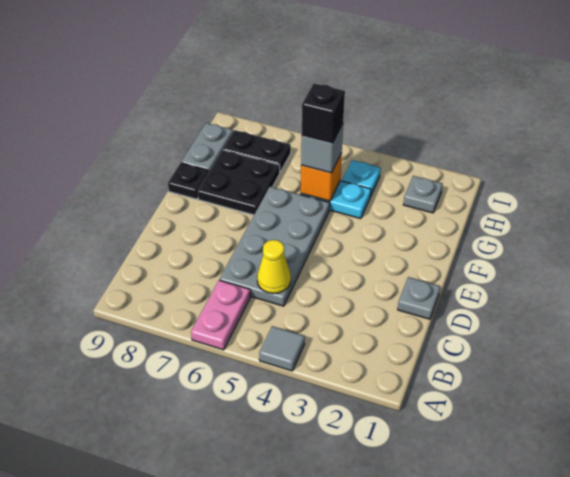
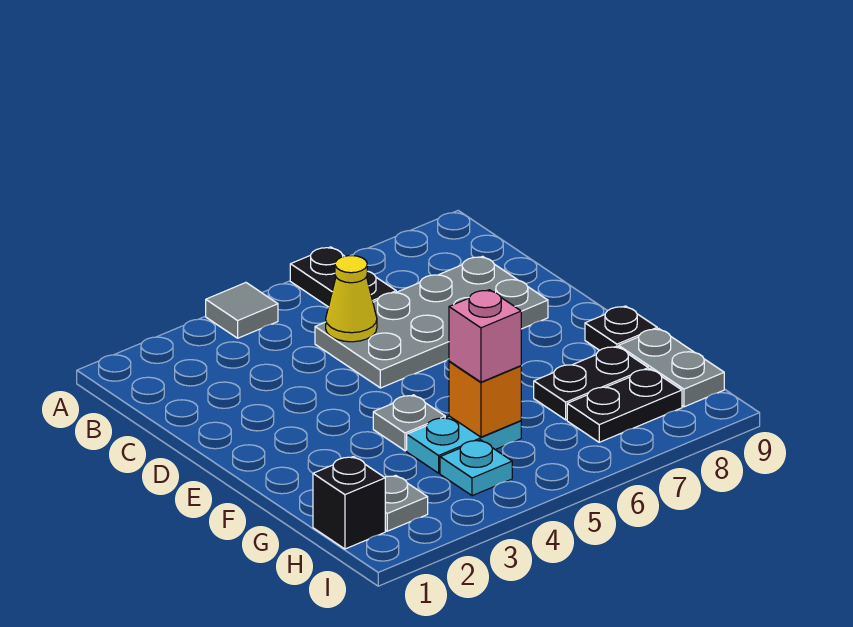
pink plate A6:B6 level 1 -> black plate A6:B6 level 1
grey plate C5:F6 level 1 -> grey plate C5:D8 level 1
grey plate D1 level 1 -> grey plate F4 level 1
black plate F7:G8 level 1 -> black plate G7:G8 level 1
grey brick G5 level 3 -> pink brick G5 level 3
black brick G5 level 4 -> black brick H1 level 1

